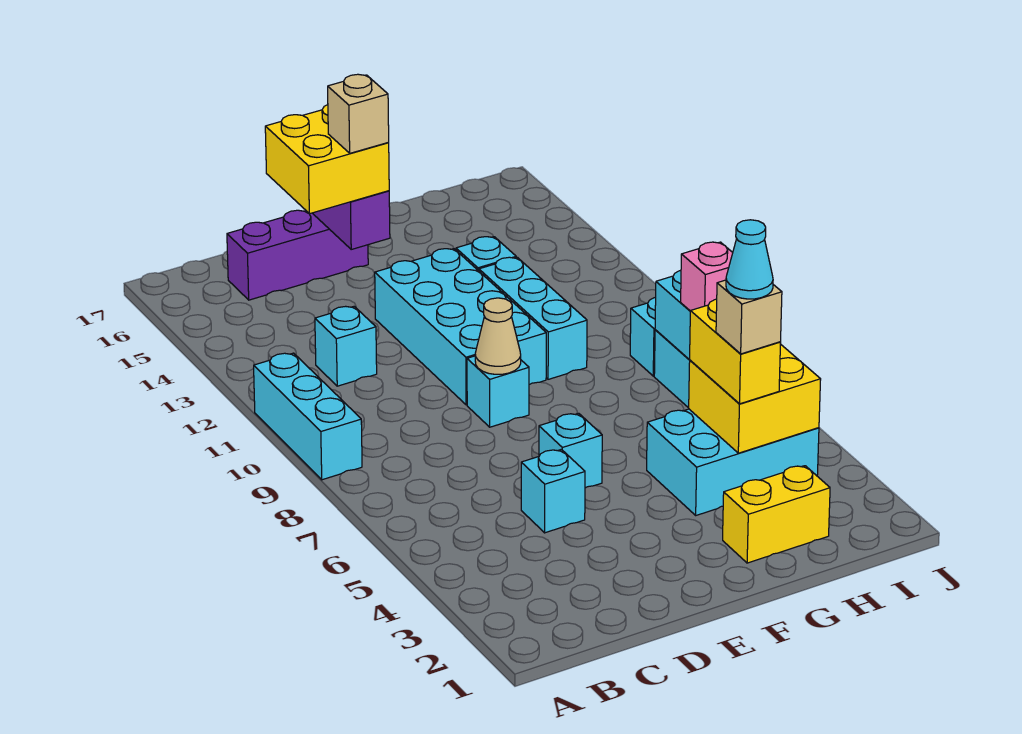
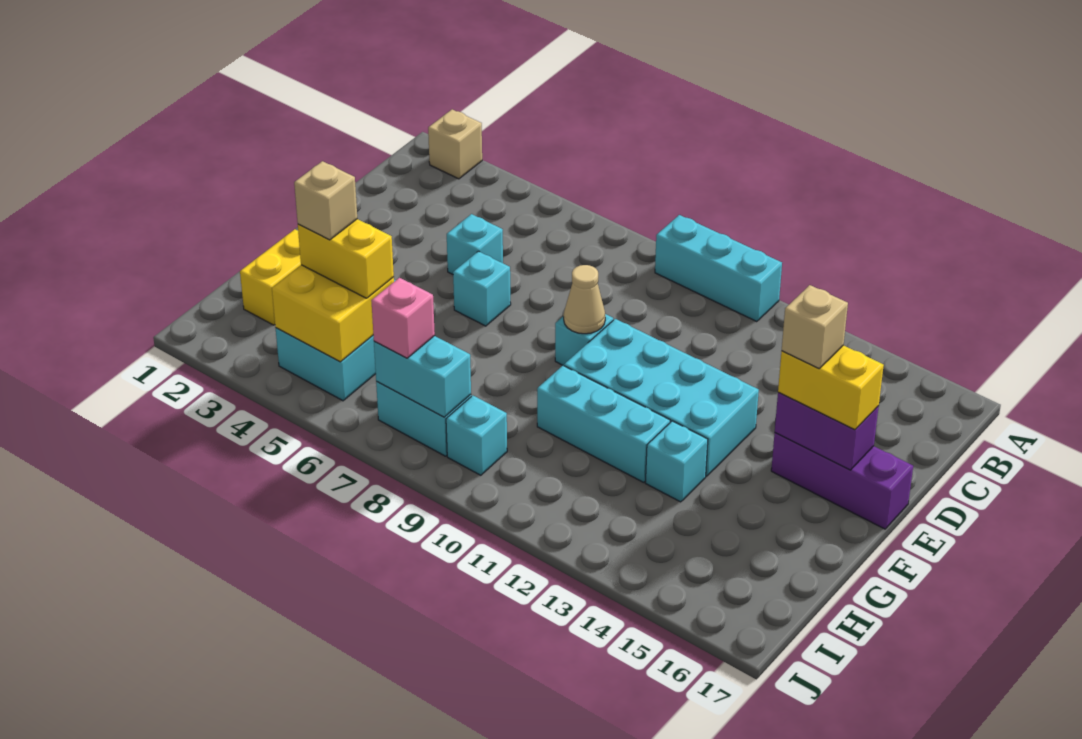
none -> tan brick A2 level 1
cyan brick C12 level 1 -> none
purple brick C16:E16 level 1 -> purple brick E15:E17 level 1
yellow brick D15:E16 level 3 -> yellow brick E15:E16 level 3
cyan cone H4 level 5 -> none

